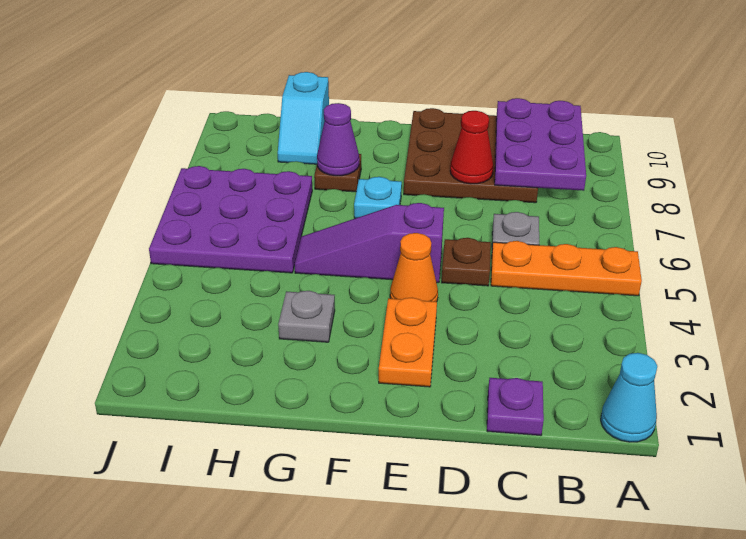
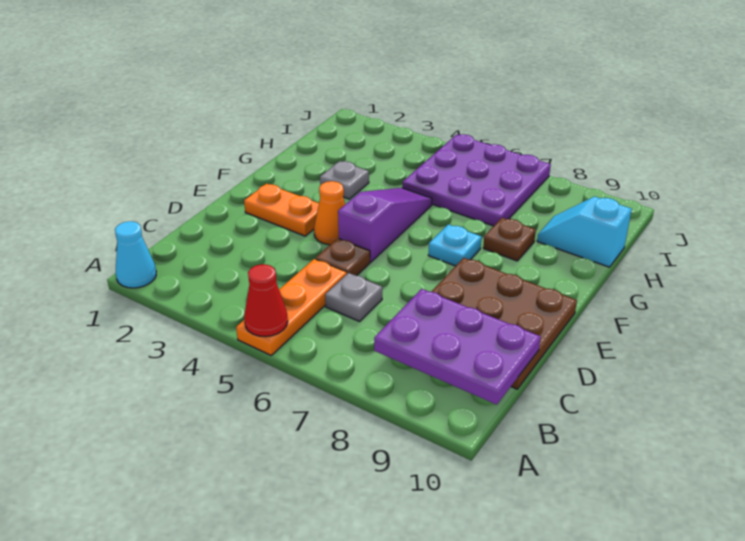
purple plate C1 level 1 -> none
red cone D8 level 2 -> red cone A5 level 2
purple cone G8 level 2 -> none

